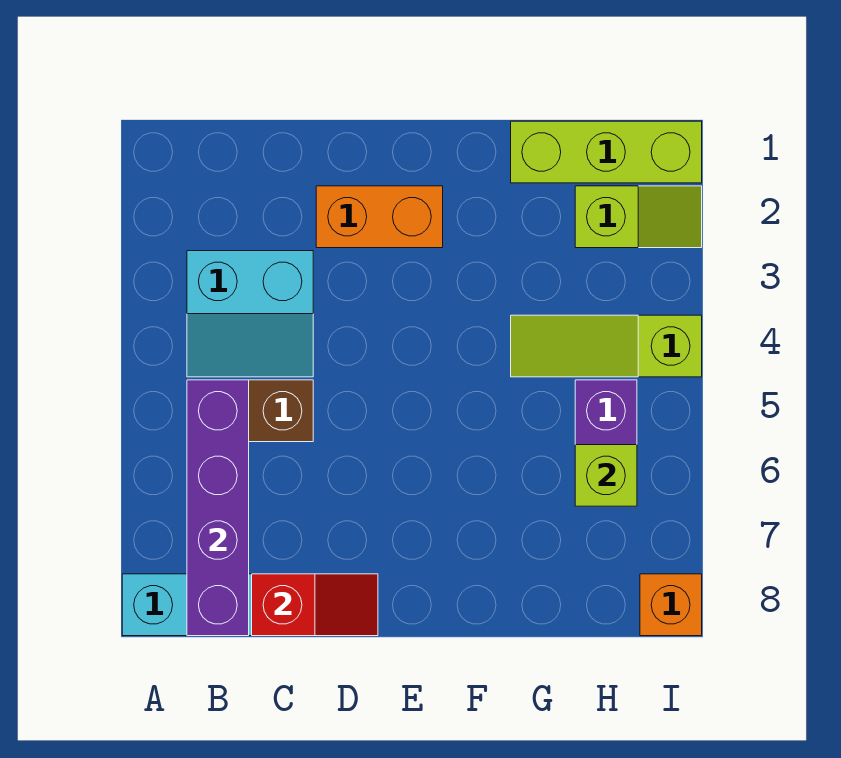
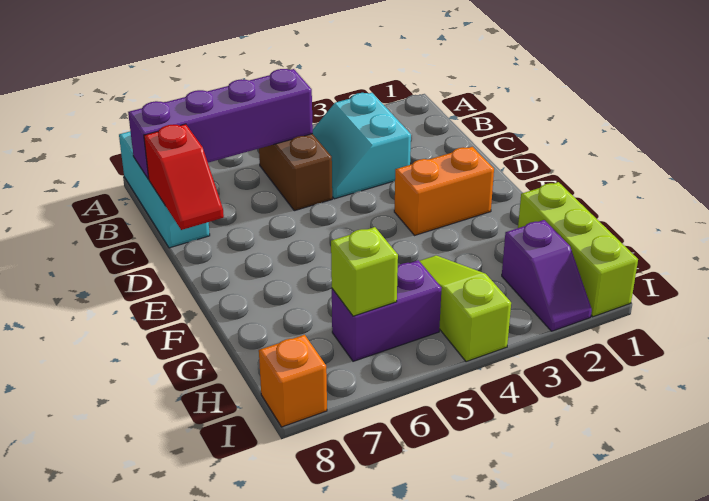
orange brick D2:E2 level 1 -> orange brick E2:E3 level 1
lime slope H2:I2 level 1 top H -> purple slope H2:I2 level 1 top H

